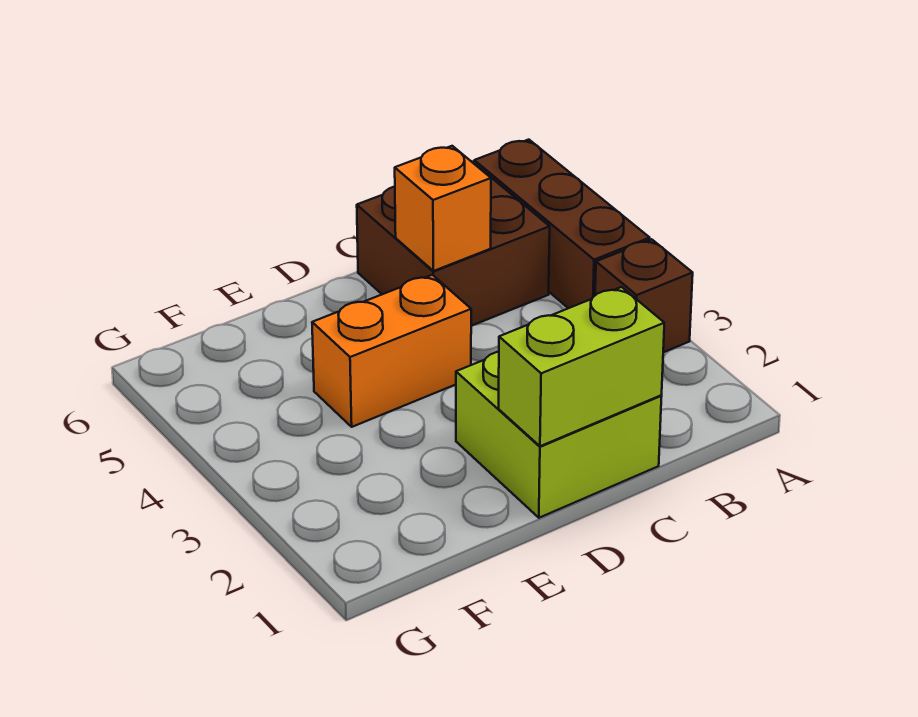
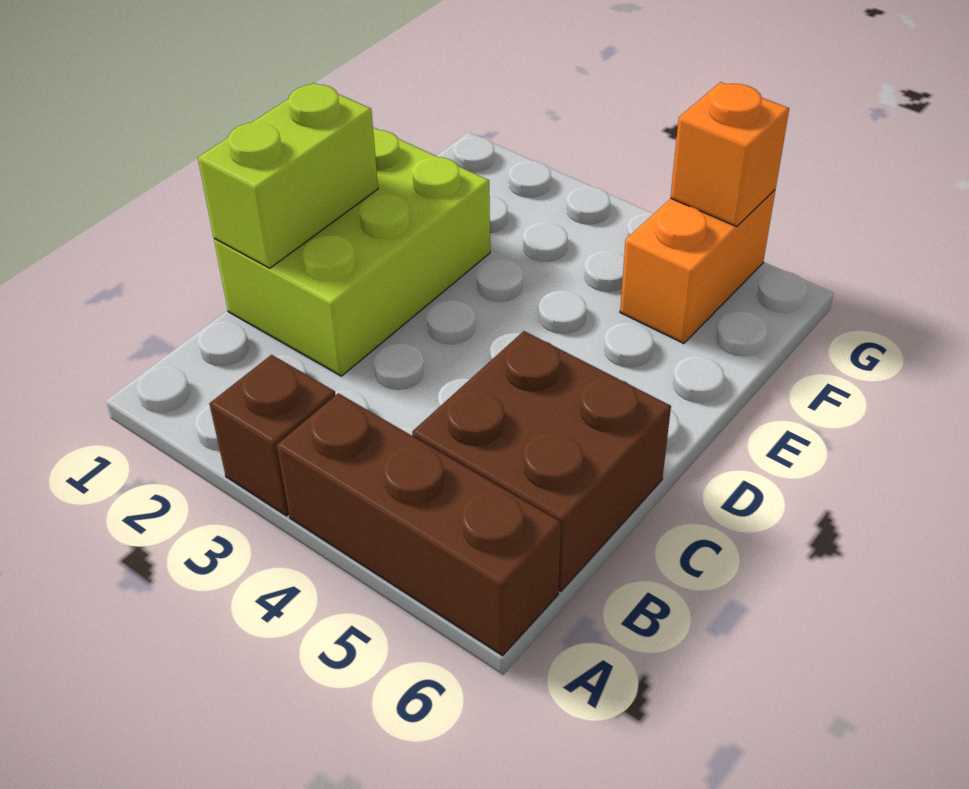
lime brick C1:D2 level 1 -> lime brick C1:E2 level 1
orange brick C5 level 2 -> orange brick G5 level 2
orange brick D4:E4 level 1 -> orange brick F5:G5 level 1

